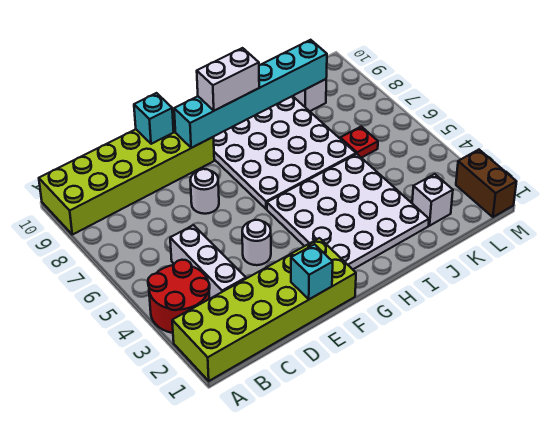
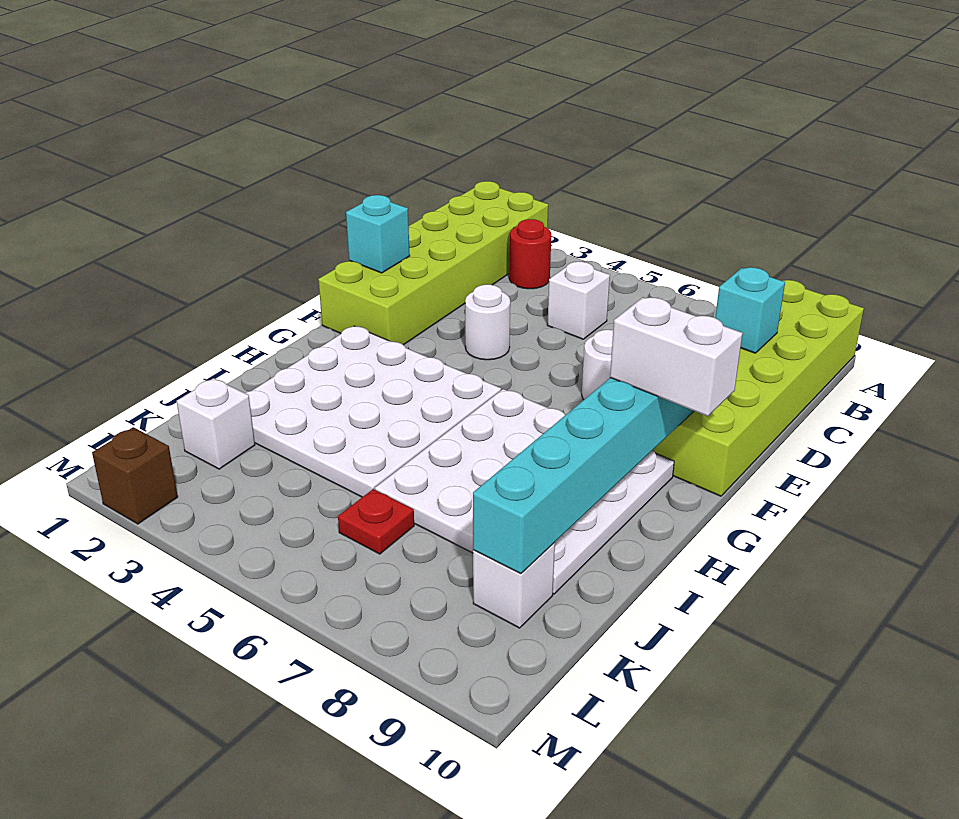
red round brick A3:B4 level 1 -> red round brick B3 level 1
white brick C3:C5 level 1 -> white brick C5 level 1
cyan brick E10 level 2 -> cyan brick C9 level 2
white brick G9:H9 level 3 -> white brick G9:G10 level 3
brown brick M1:M2 level 1 -> brown brick M2 level 1

